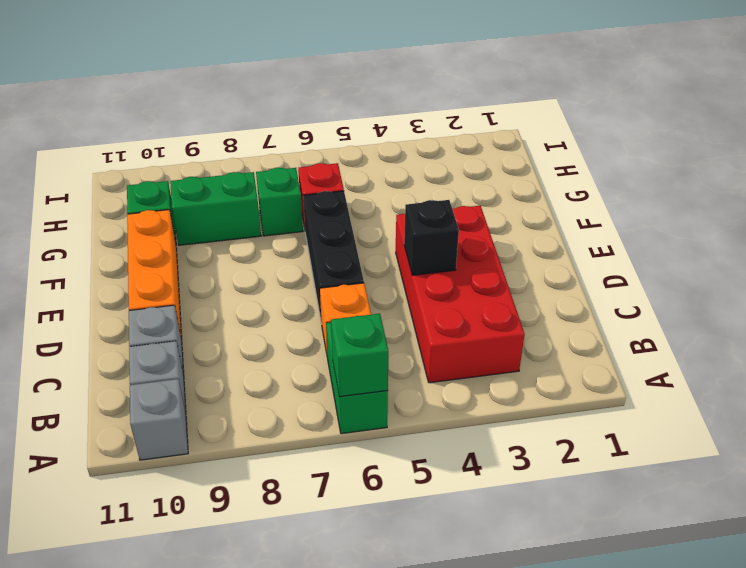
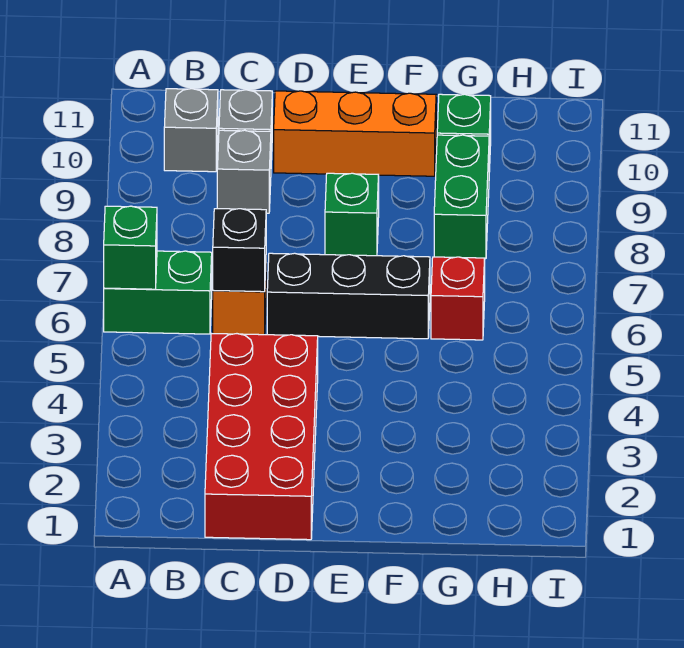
grey brick A10 level 1 -> grey brick C9 level 1
red brick B3:E4 level 1 -> red brick C1:D4 level 1
black brick D4 level 2 -> black brick C6 level 2
green brick G7 level 1 -> green brick E8 level 1

